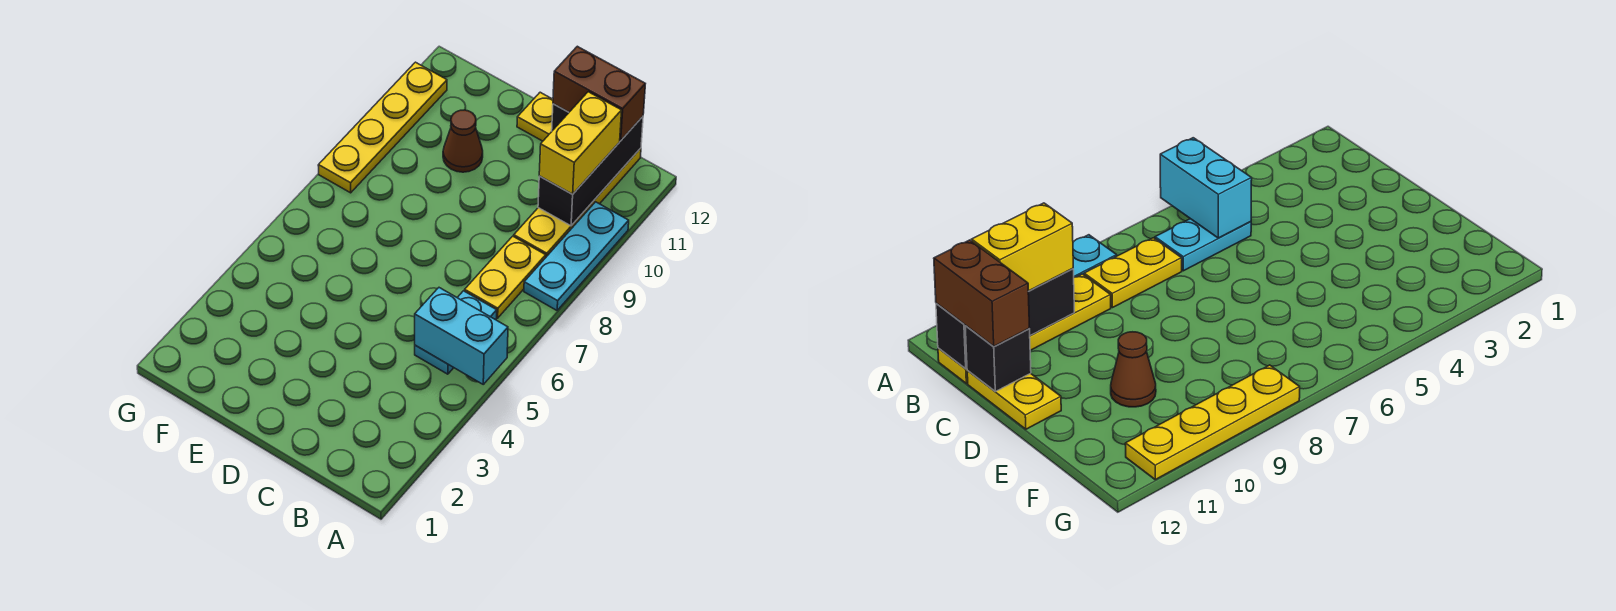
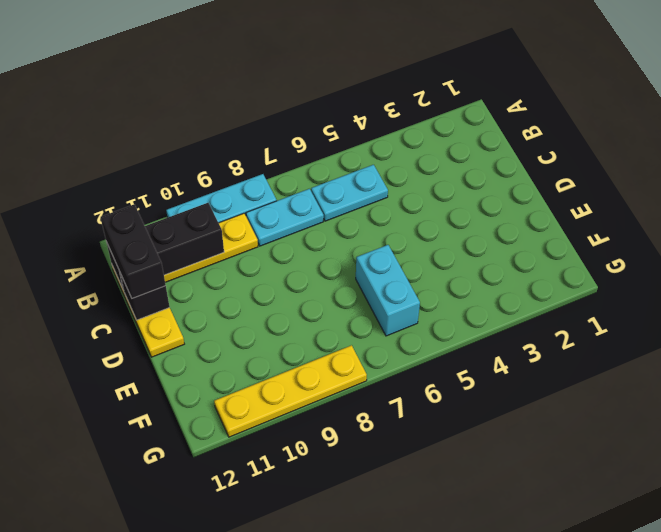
cyan brick A5:B5 level 2 -> cyan brick E6:F6 level 1
yellow plate B7:B8 level 1 -> cyan plate B7:B8 level 1
yellow brick B10:B11 level 3 -> none
brown brick B12:C12 level 3 -> black brick B12:C12 level 3
brown cone E10 level 1 -> none

